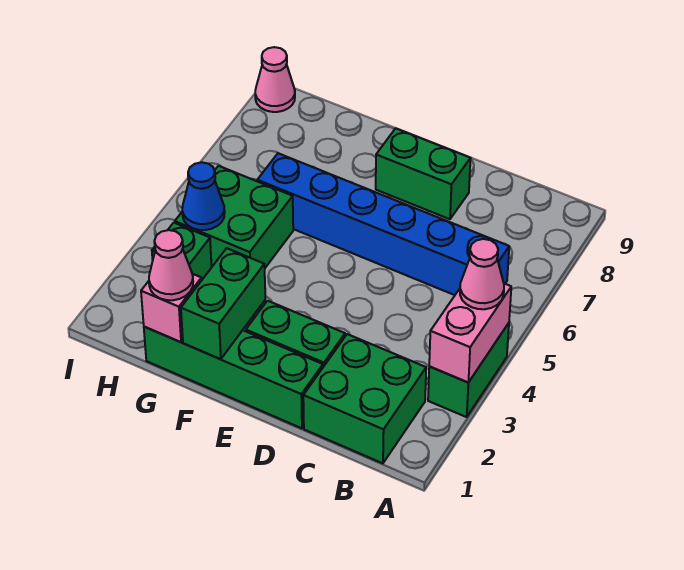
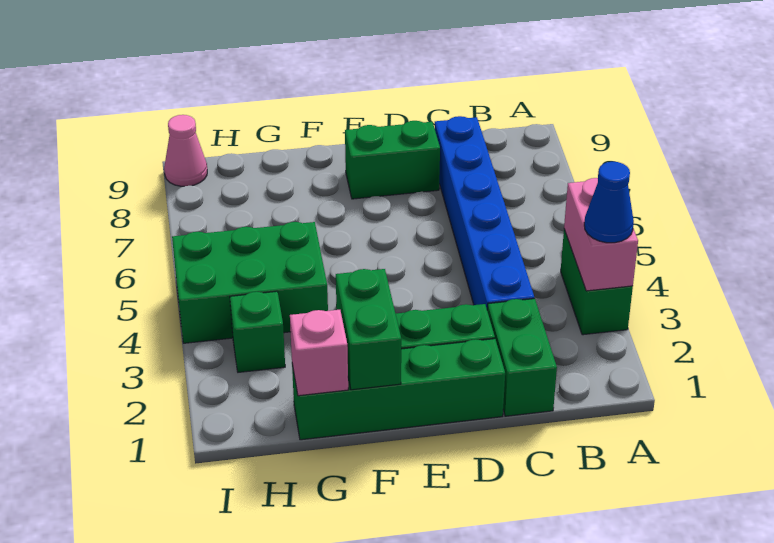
pink cone A4 level 3 -> none
green brick B1:C2 level 1 -> green brick C1:C2 level 1
blue brick B6:G6 level 1 -> blue brick C3:C8 level 1
pink cone G1 level 3 -> none
green brick G4:H5 level 1 -> green brick G4:I5 level 1
blue cone H4 level 2 -> blue cone A3 level 3

